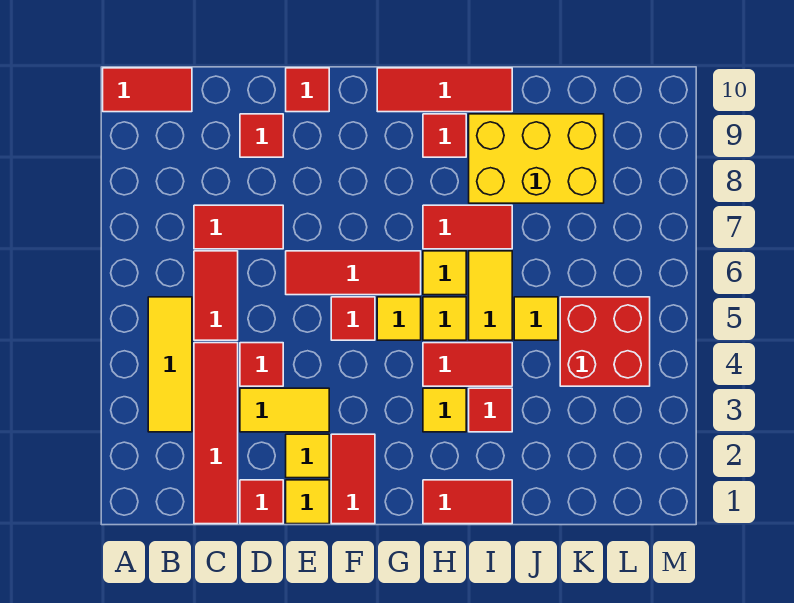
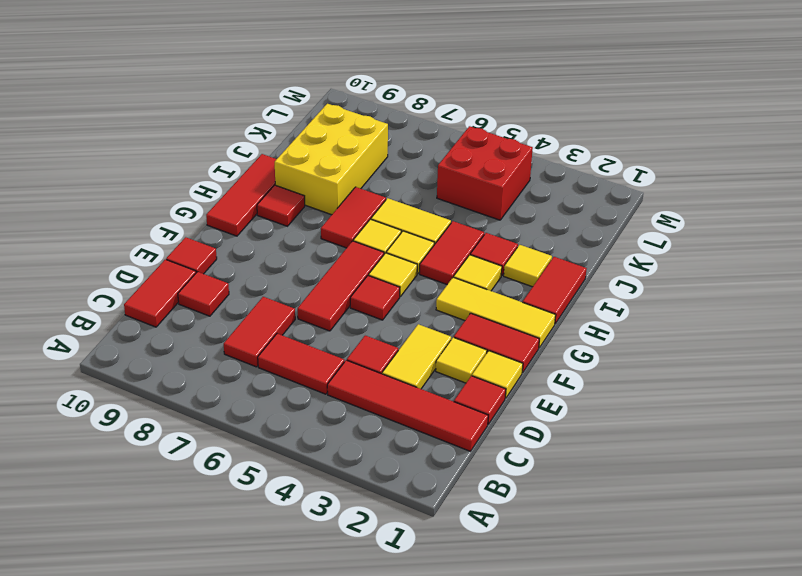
red tile A10:B10 level 1 -> red tile C10:D10 level 1
yellow tile B3:B5 level 1 -> yellow tile G1:G3 level 1
yellow tile J5 level 1 -> yellow tile I2 level 1

